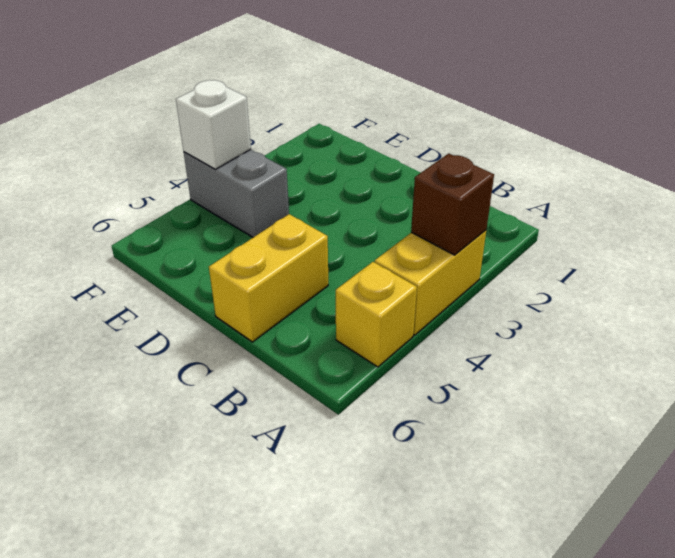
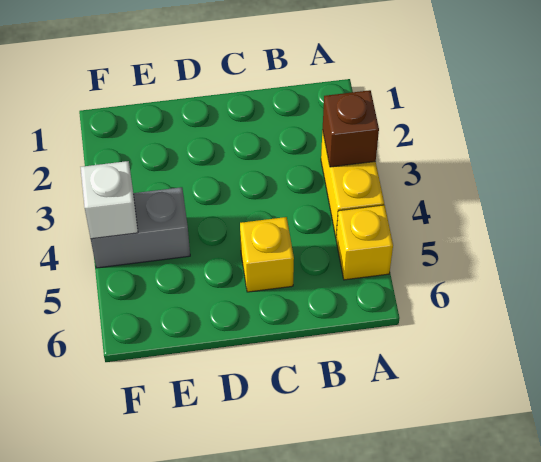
yellow brick C5:C6 level 1 -> yellow brick C5 level 1

